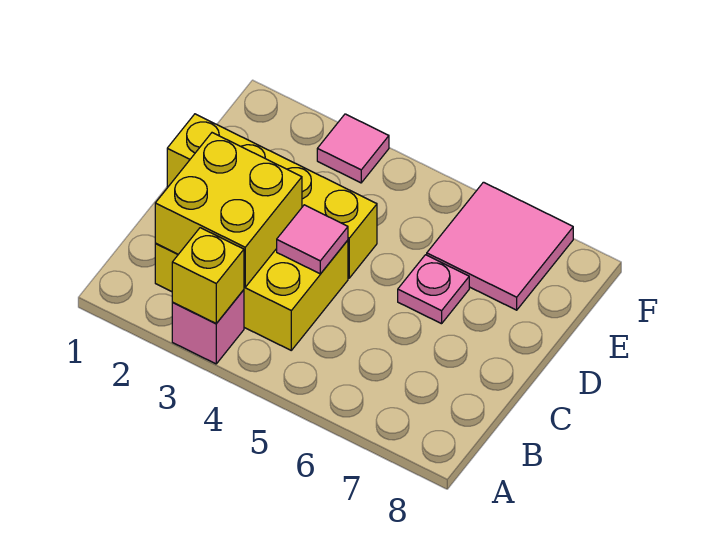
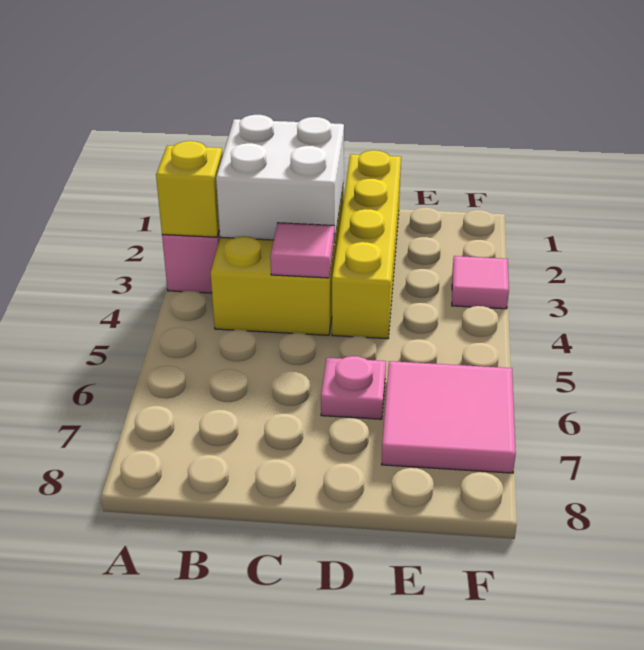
yellow brick B2:C3 level 2 -> white brick B2:C3 level 2

